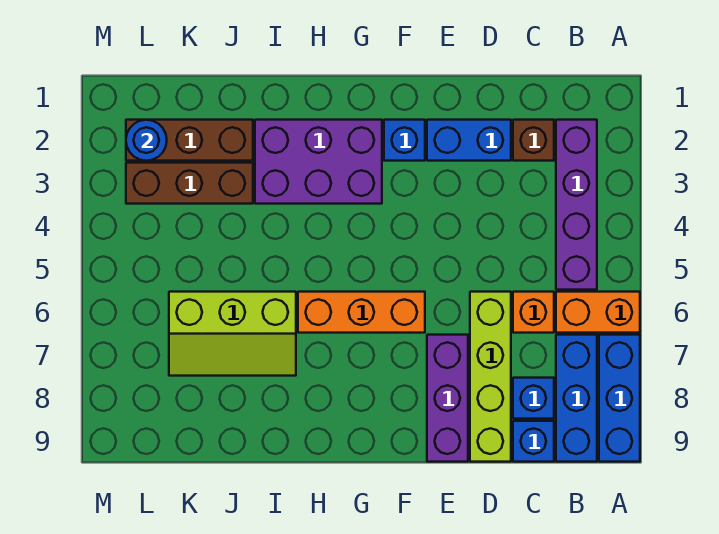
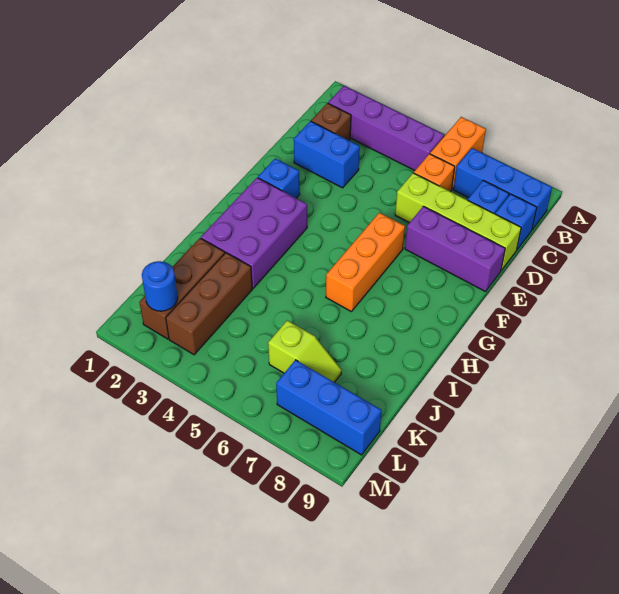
blue brick A7:A9 level 1 -> blue brick L7:L9 level 1
blue brick D2:E2 level 1 -> blue brick D2:D3 level 1
lime slope I6:K7 level 1 top 6 -> lime slope K6:K7 level 1 top 6

